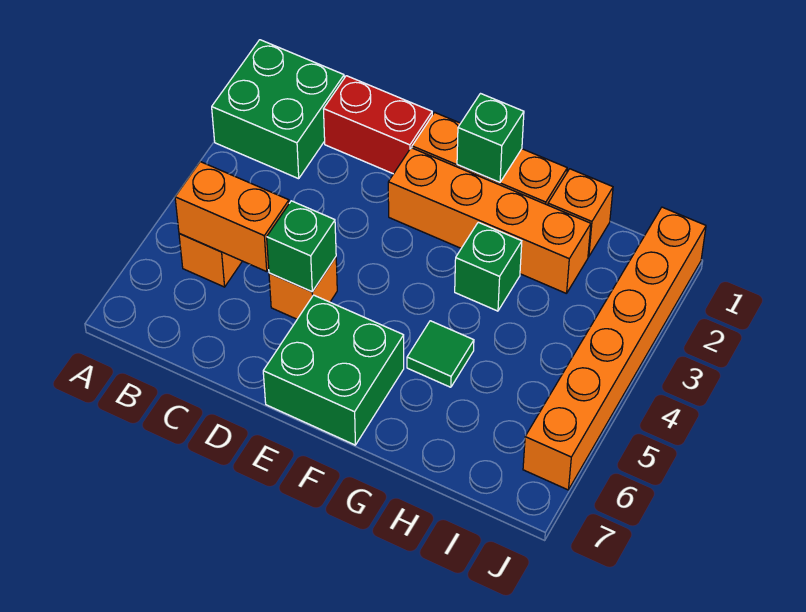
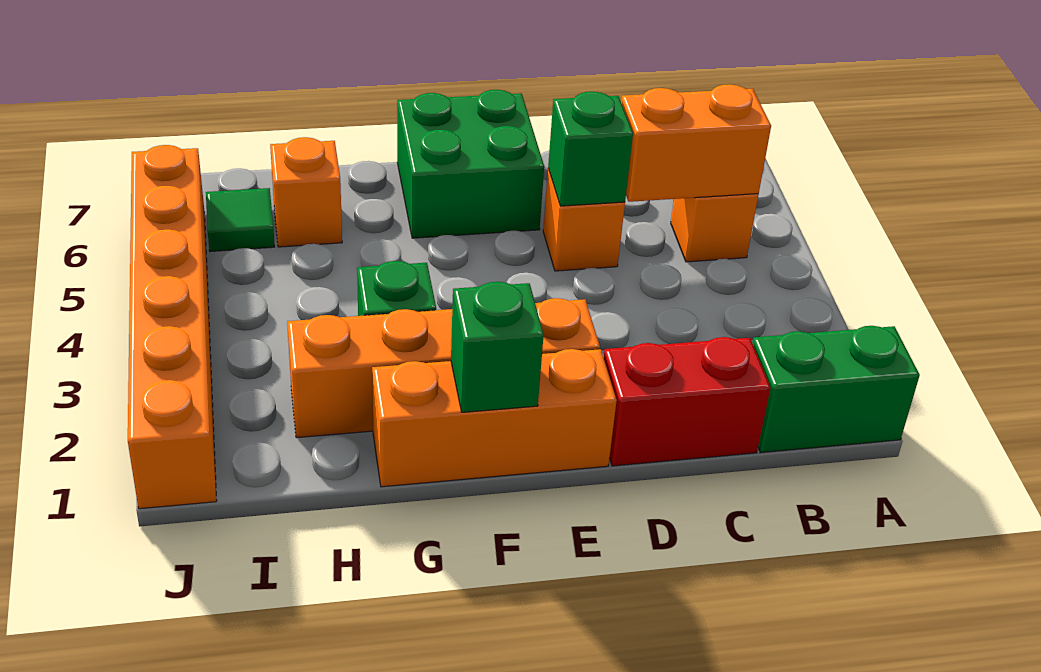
green brick A1:B2 level 1 -> green brick A1:B1 level 1
green tile G5 level 1 -> green tile I6 level 1
orange brick H1 level 1 -> orange brick H6 level 1

